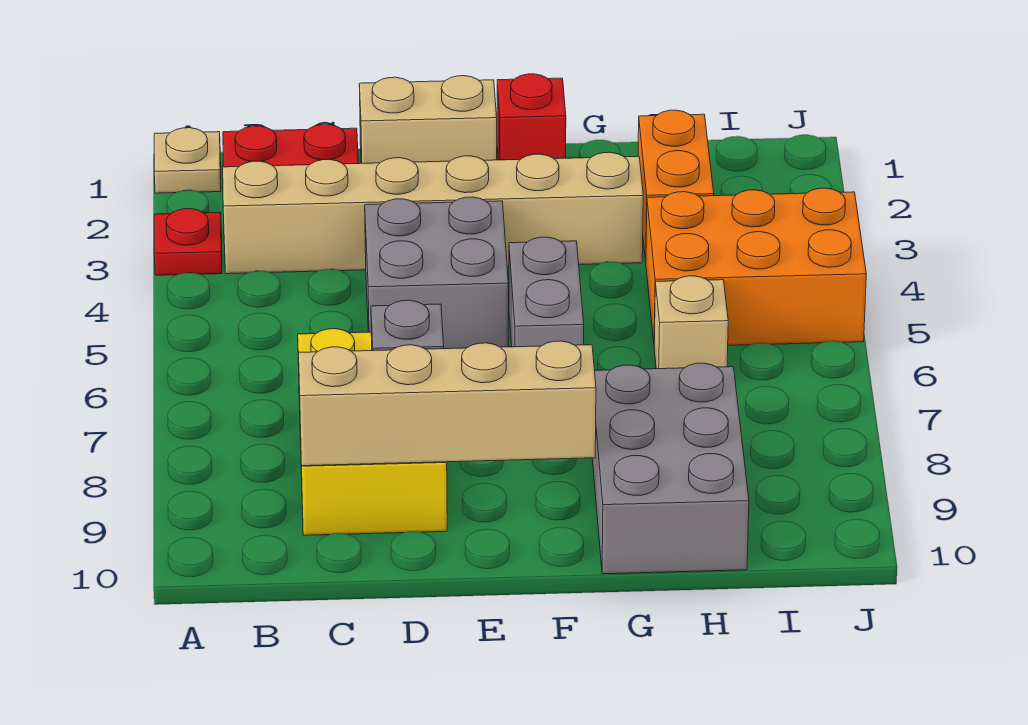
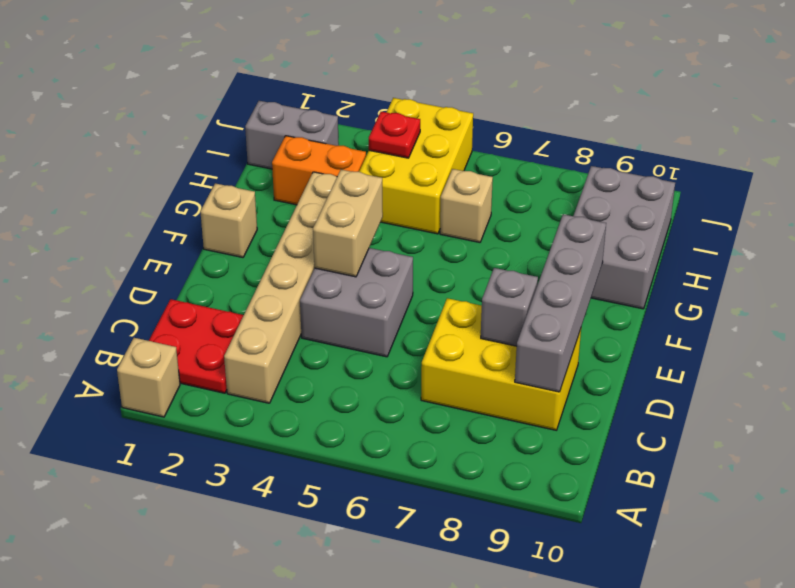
tan plate A1 level 1 -> tan brick A1 level 1
red plate A3 level 1 -> red plate I4 level 2
tan brick C9:F9 level 2 -> grey brick C9:F9 level 2
tan brick D1:E1 level 1 -> tan brick E4:F4 level 2
red brick F1 level 1 -> tan brick F1 level 1
grey brick F5:F6 level 1 -> grey brick I1:I2 level 1
grey brick G8:H10 level 1 -> grey brick G9:I10 level 1
orange brick H4:J5 level 1 -> yellow brick H4:J5 level 1

